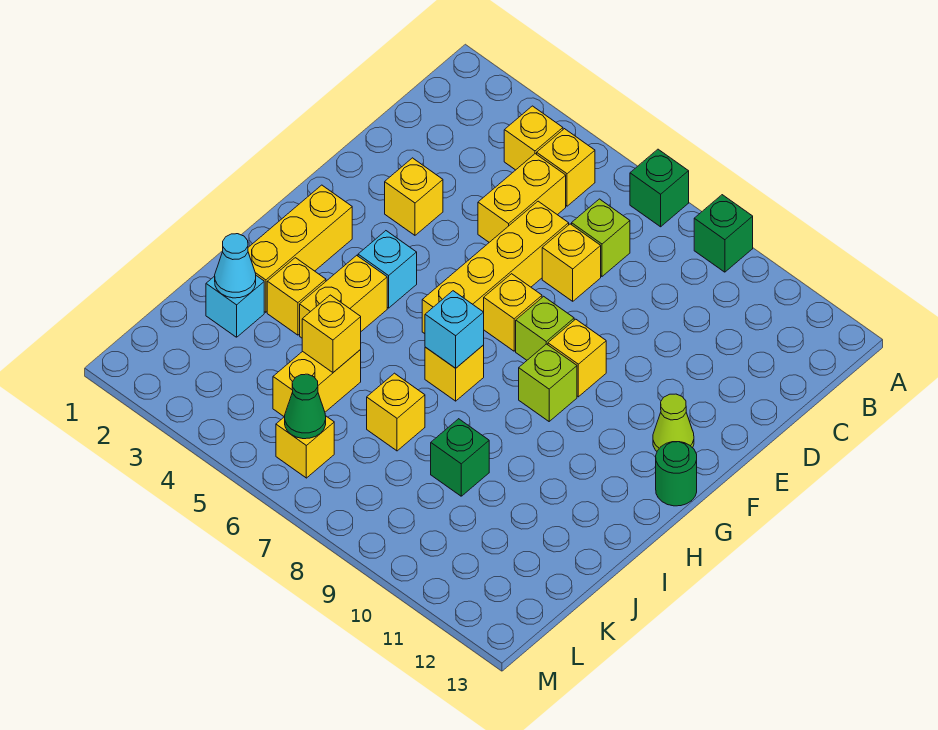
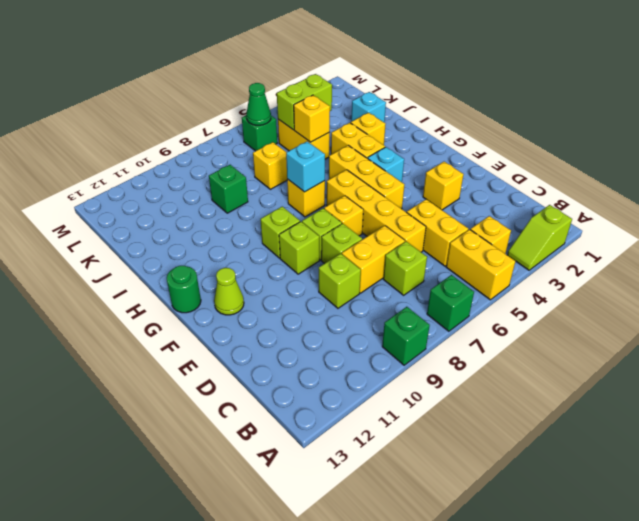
none -> lime slope A2:A3 level 1 top 2
yellow brick B5 level 1 -> yellow brick A5:B5 level 1
yellow brick D7 level 1 -> yellow brick D7:D8 level 1
none -> lime brick D9 level 1
none -> lime brick E8 level 1
yellow brick F9 level 1 -> lime brick F9 level 1
yellow brick G2:I2 level 1 -> yellow brick F5:H5 level 1
cyan cone J2 level 2 -> none
none -> lime brick K4:K5 level 2
yellow brick L6 level 1 -> green brick L6 level 1

